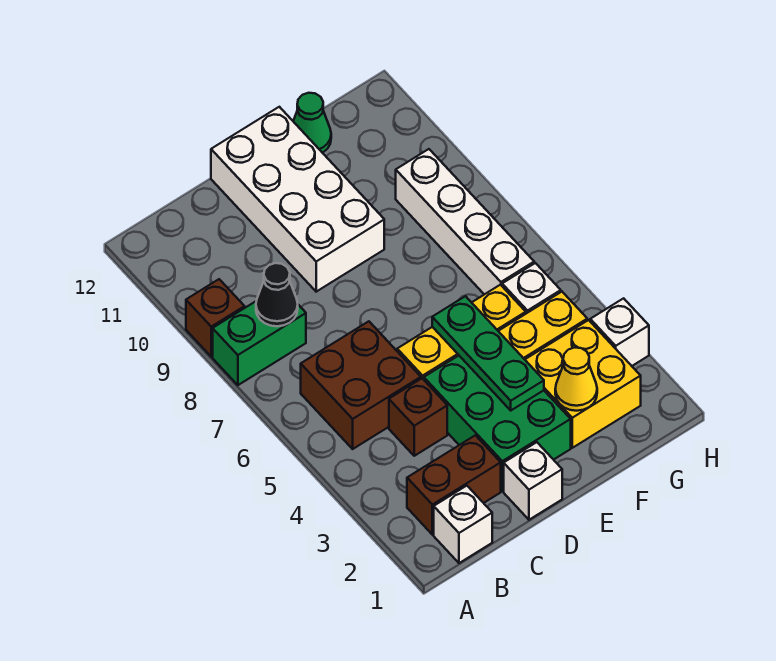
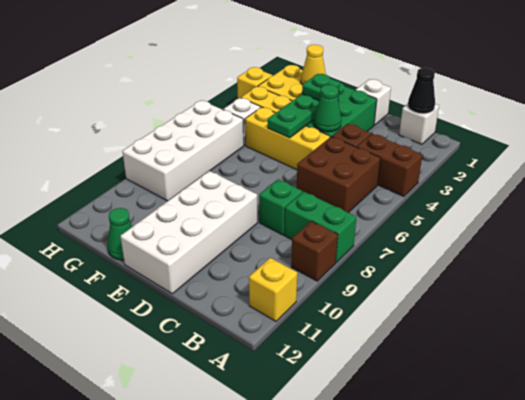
none -> yellow brick A11 level 1
brown brick B2:C2 level 1 -> brown brick A4:B4 level 1
black cone B8 level 2 -> black cone B1 level 2
none -> green brick C8 level 1
none -> green cone D4 level 2
none -> green plate E3 level 3
white brick G6:G9 level 1 -> white brick G6:H9 level 1
white brick H3 level 1 -> yellow brick H3 level 1

